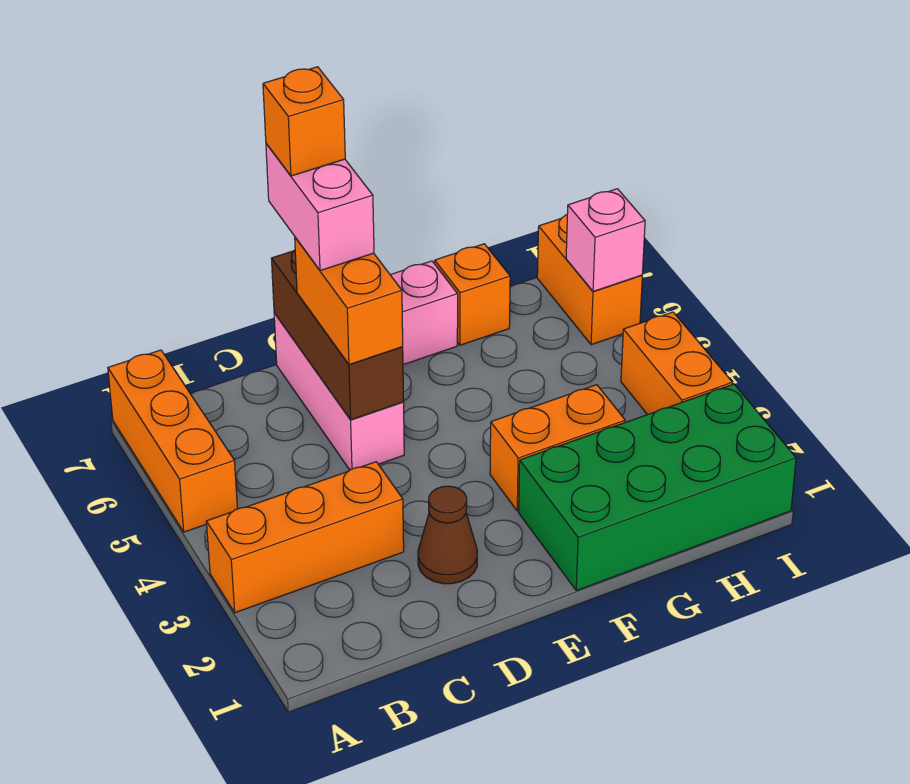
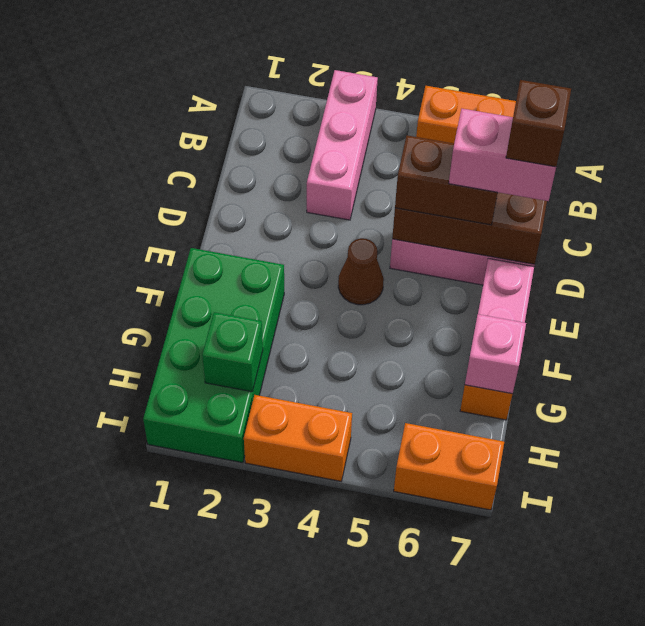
orange brick A3:C3 level 1 -> pink brick A3:C3 level 1
brown cone D2 level 1 -> brown cone E4 level 1
orange brick D5:D6 level 3 -> brown brick D5:D6 level 3
orange brick D7 level 5 -> brown brick D7 level 5
orange brick F3:G3 level 1 -> none
none -> green brick H2 level 2
pink brick I6 level 2 -> pink brick G7 level 2

